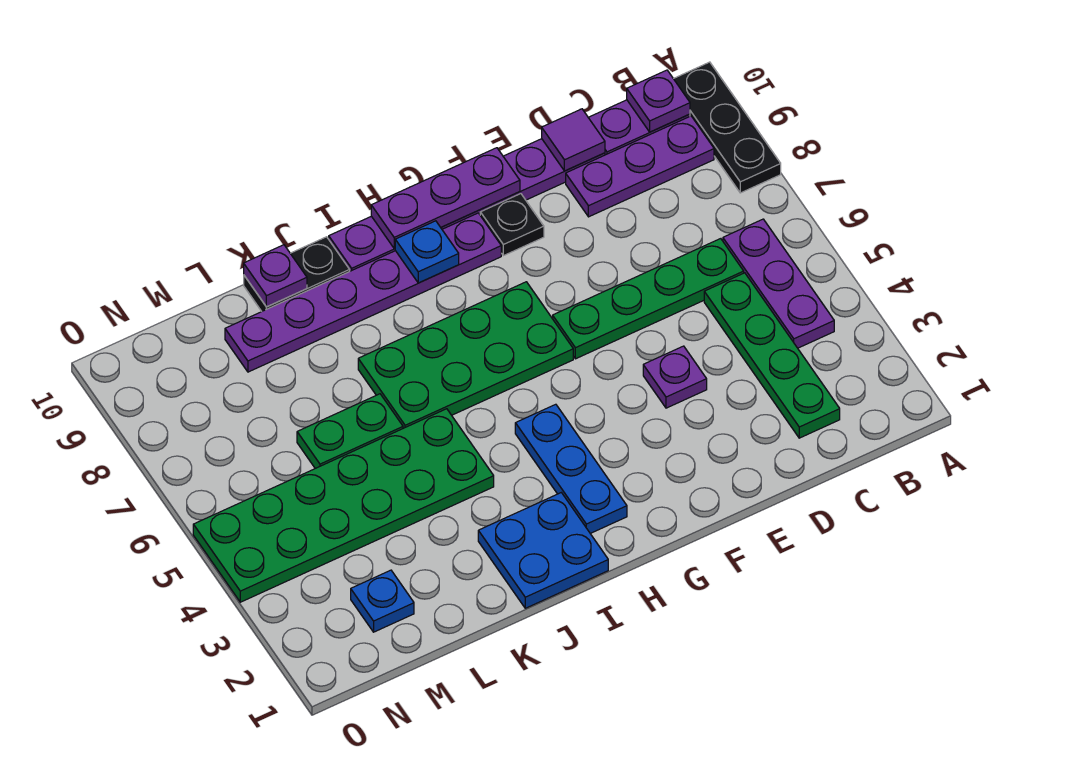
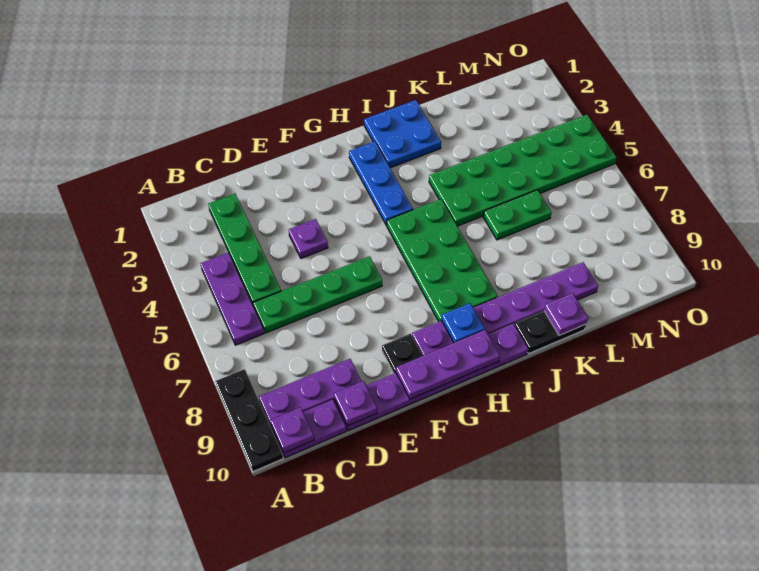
purple tile D10 level 2 -> purple plate D10 level 2
green plate G6:J7 level 1 -> green plate H5:I8 level 1
blue plate M2 level 1 -> none

